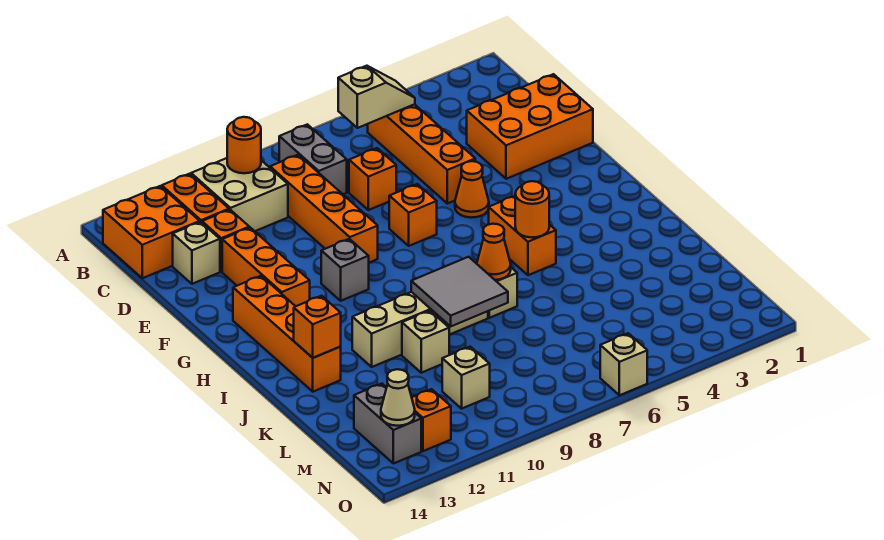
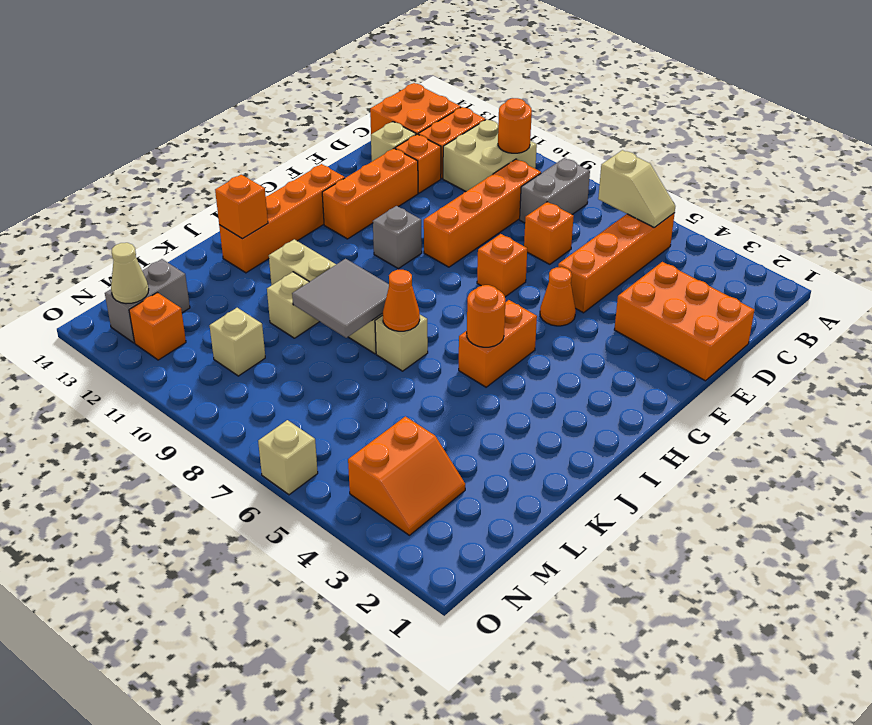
none -> orange slope M3:N4 level 1 top 4

